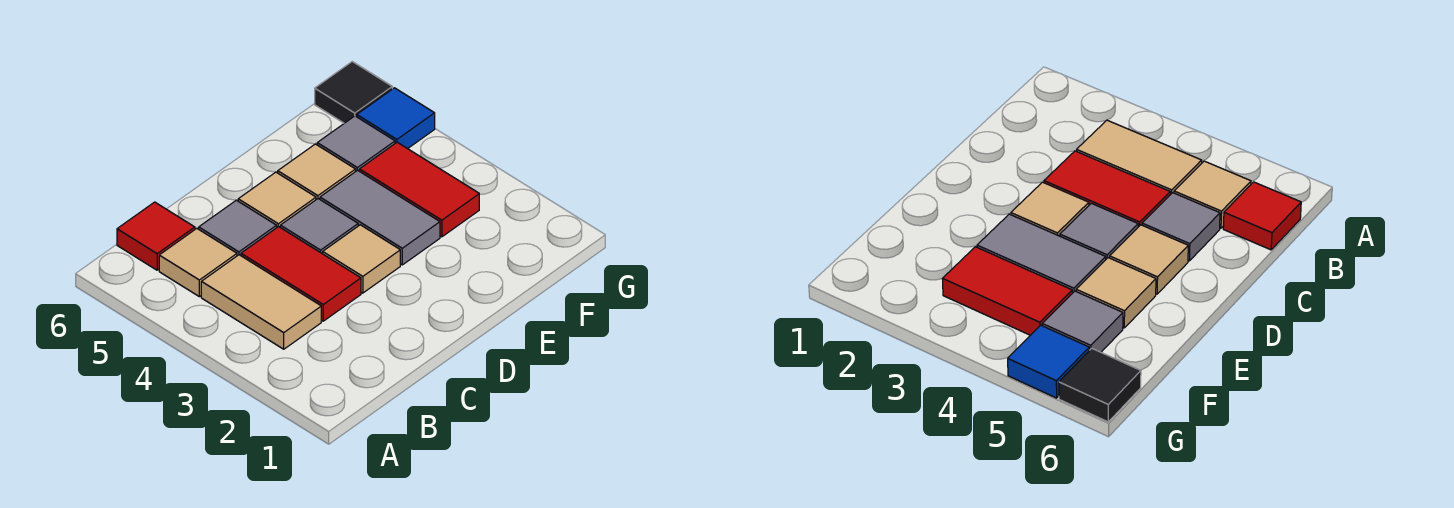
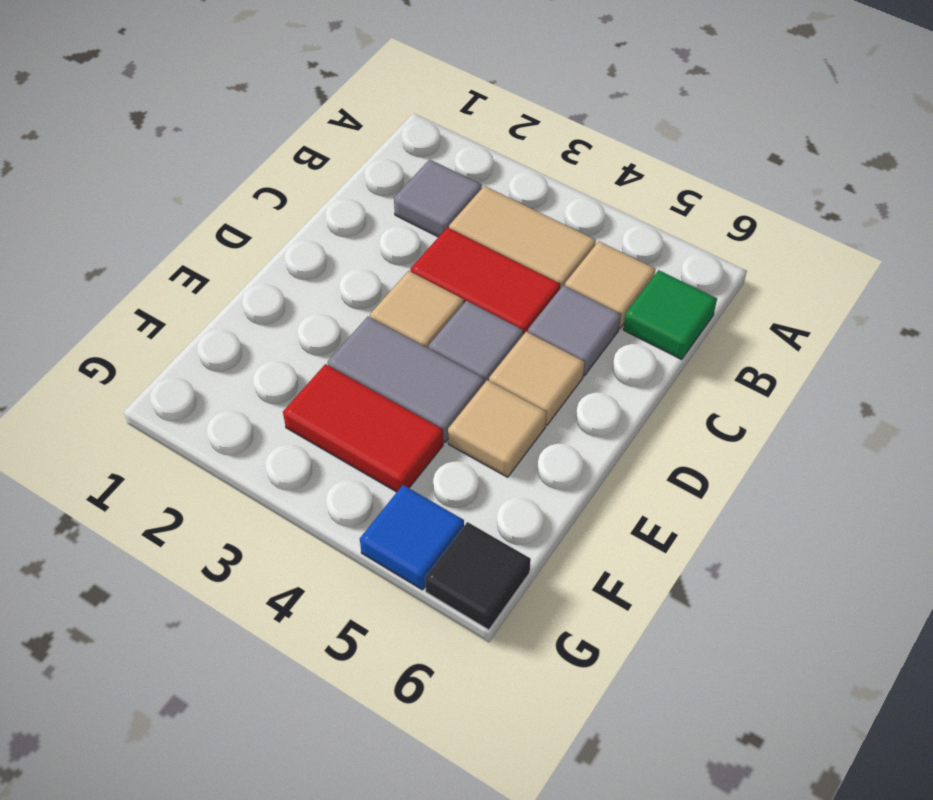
red tile B6 level 1 -> green tile B6 level 1
grey tile F5 level 1 -> grey tile B2 level 1

